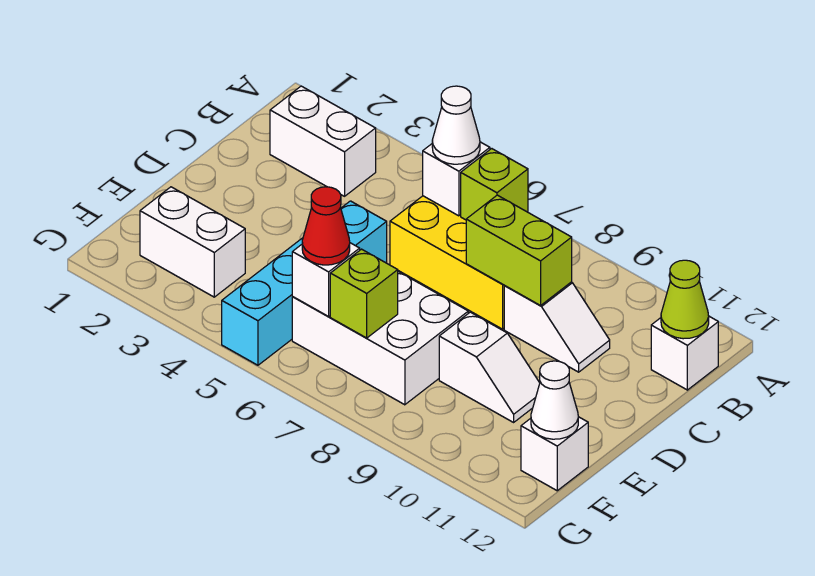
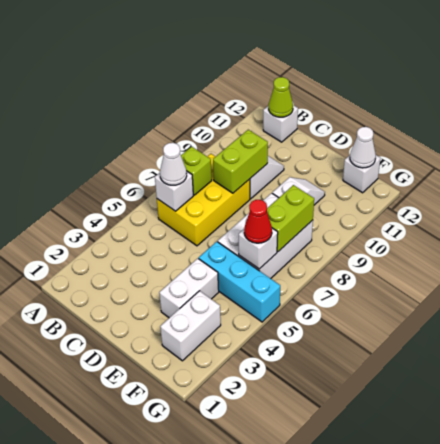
white brick B2:B3 level 1 -> white brick E3:E4 level 1
cyan brick D5:G5 level 1 -> cyan brick E5:G5 level 1
lime brick F7 level 2 -> lime brick F7:F8 level 2

